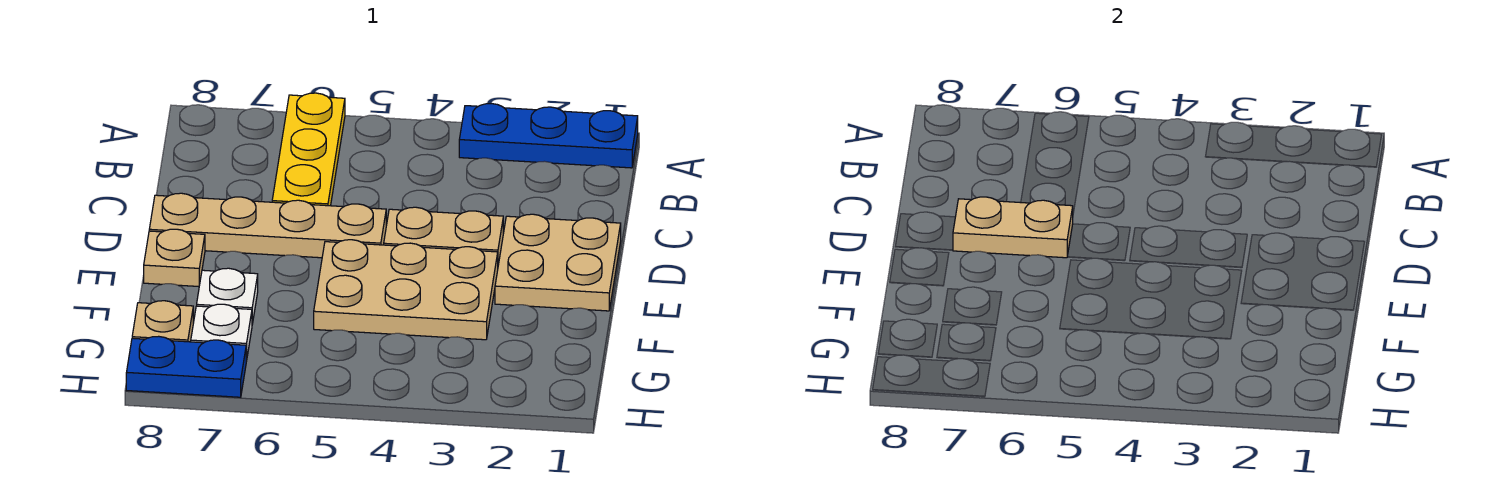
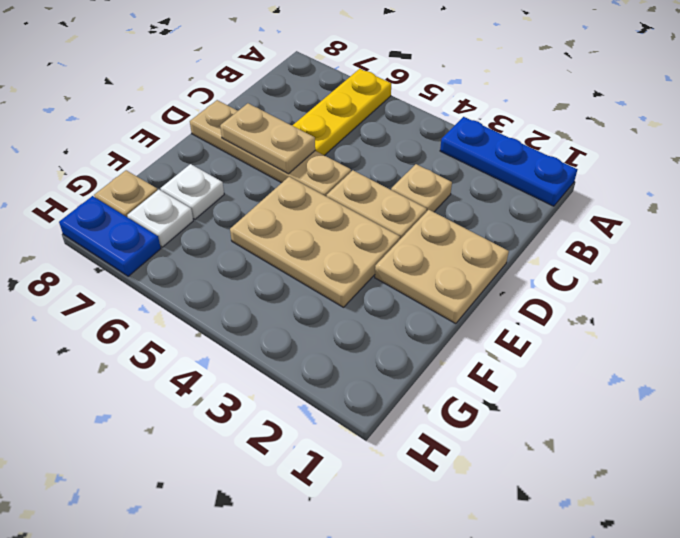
tan plate E8 level 1 -> tan plate C3 level 1

